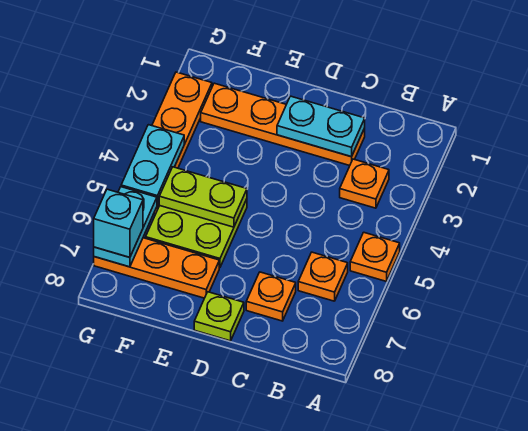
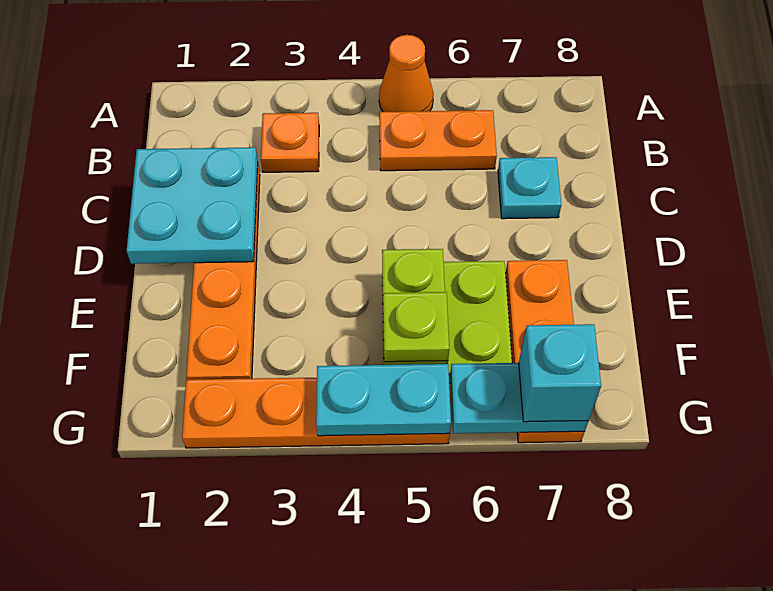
orange plate A5 level 1 -> orange cone A5 level 1
orange plate B6 level 1 -> orange plate B5:B6 level 1
cyan plate C2:D2 level 2 -> cyan plate C1:D2 level 2
orange plate C7 level 1 -> cyan plate C7 level 1
lime plate D8 level 1 -> lime plate F5 level 3

